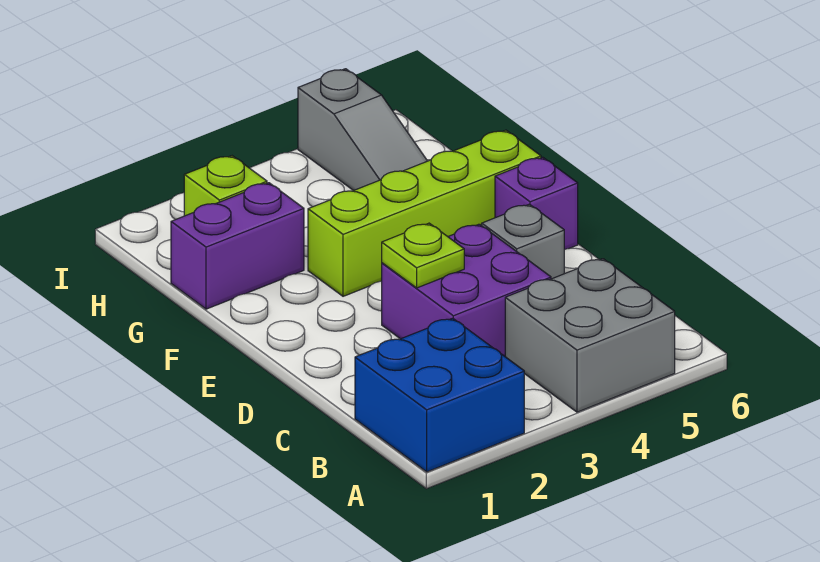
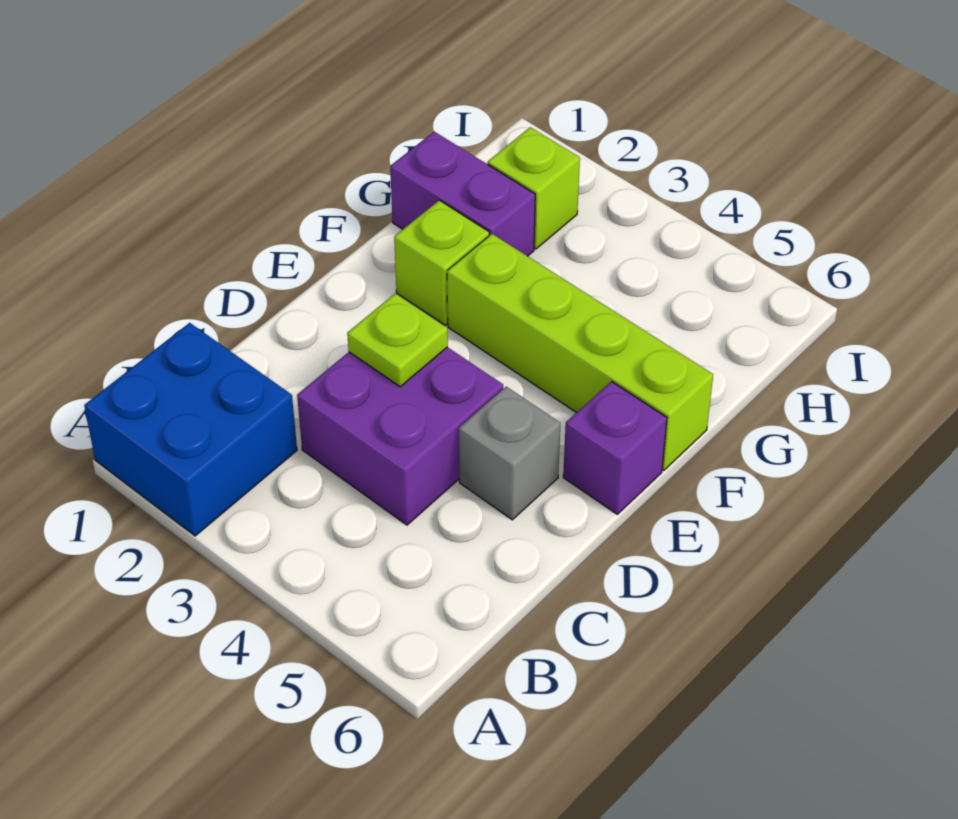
grey brick A4:B5 level 1 -> none
none -> lime brick F2 level 1
grey slope G5:I5 level 1 top I -> none

